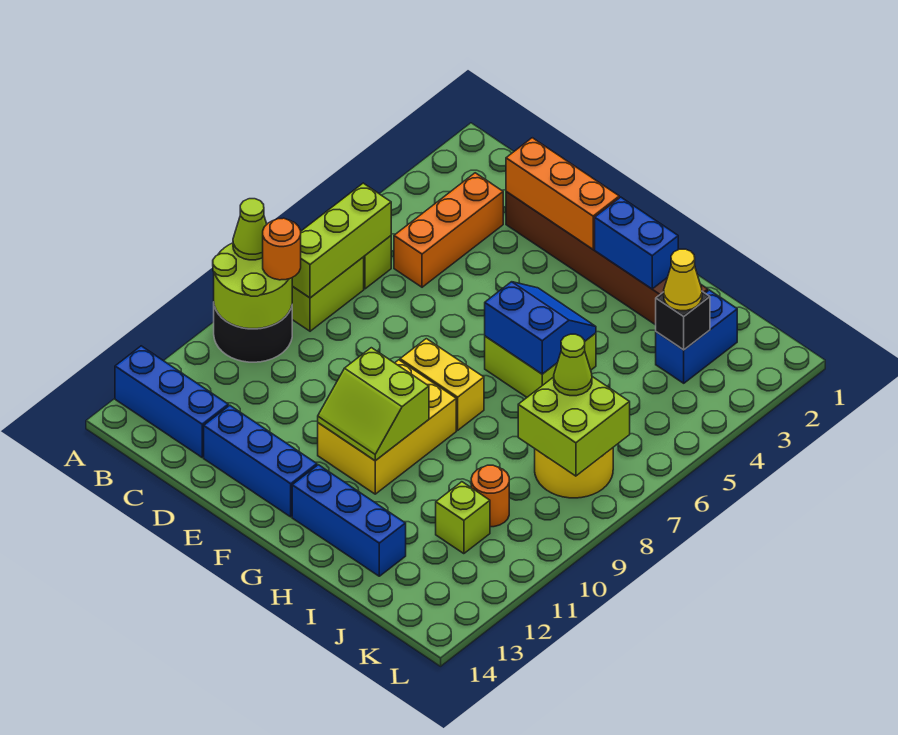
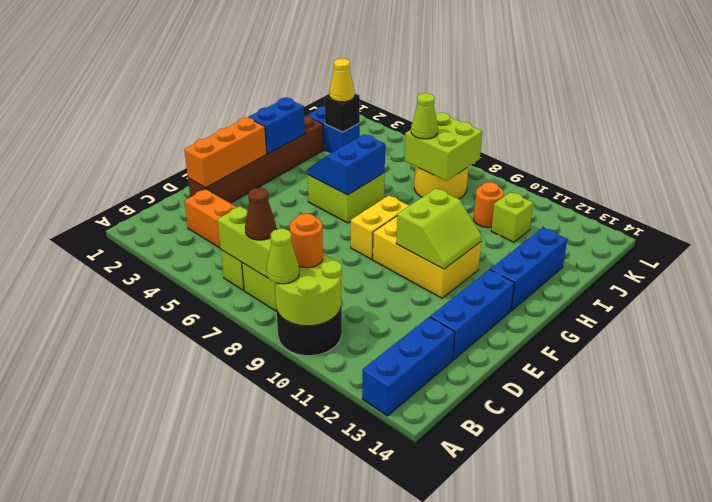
none -> brown cone B7 level 3

